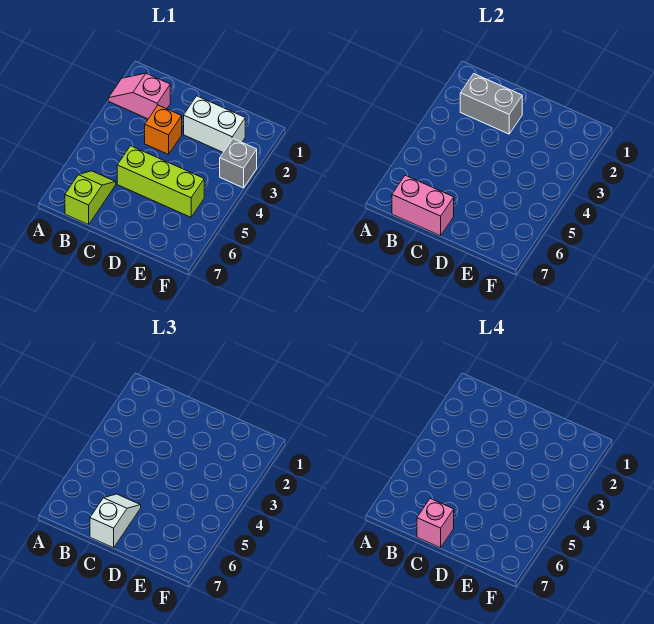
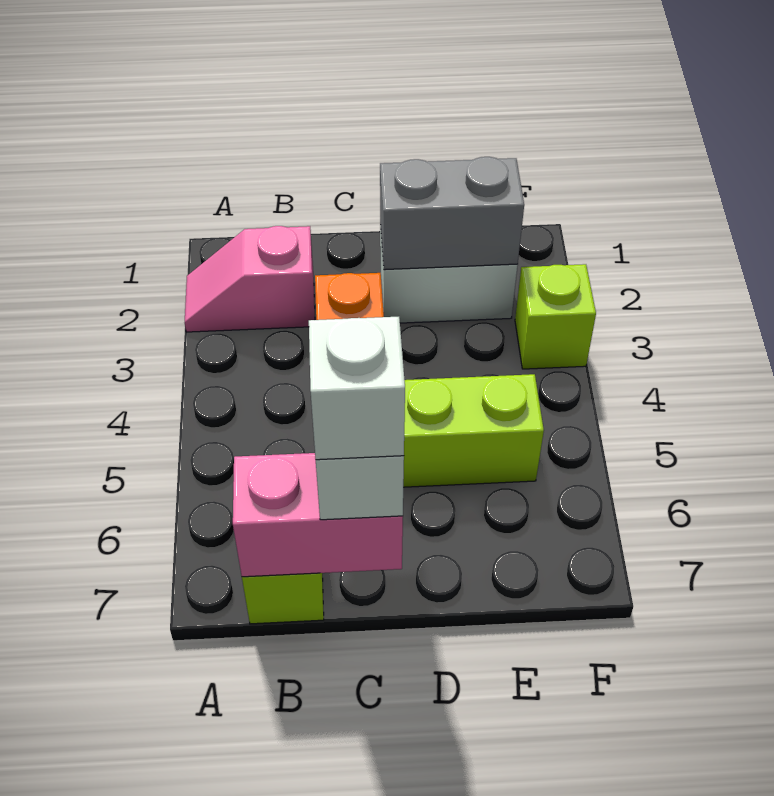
grey brick B2:C2 level 2 -> grey brick D2:E2 level 2
pink brick C7 level 4 -> white brick C7 level 4
grey brick F3 level 1 -> lime brick F3 level 1

